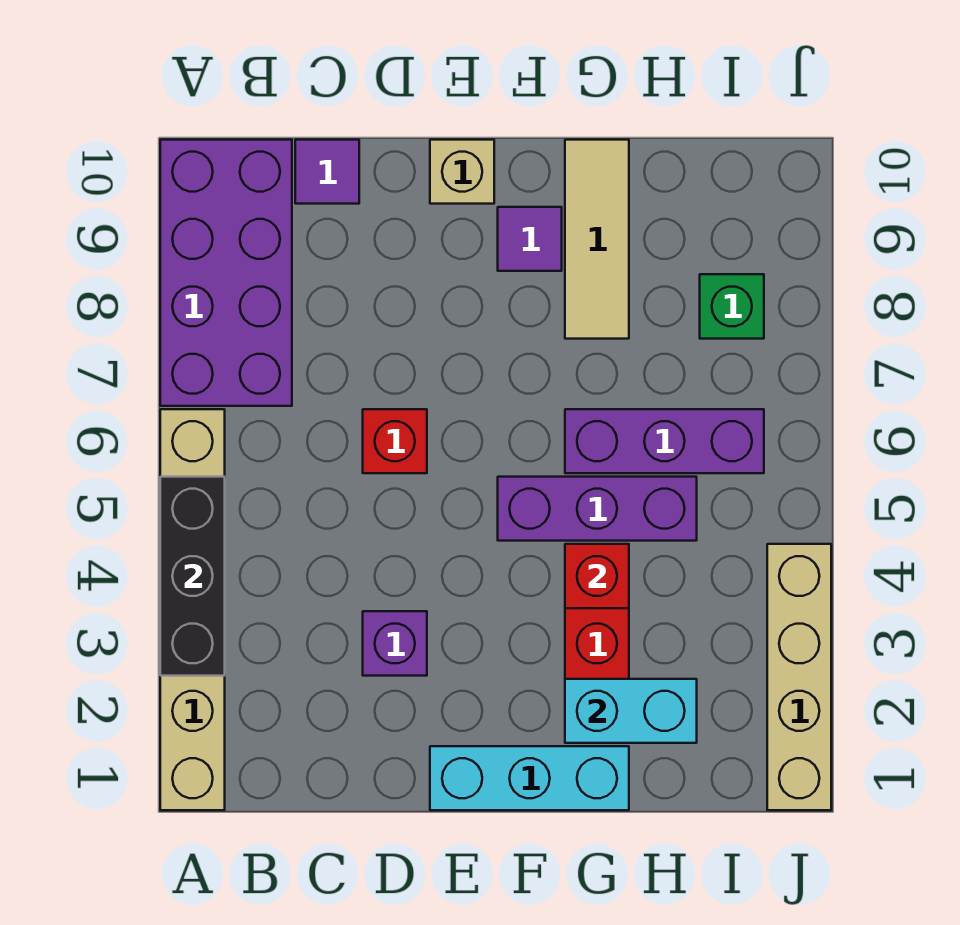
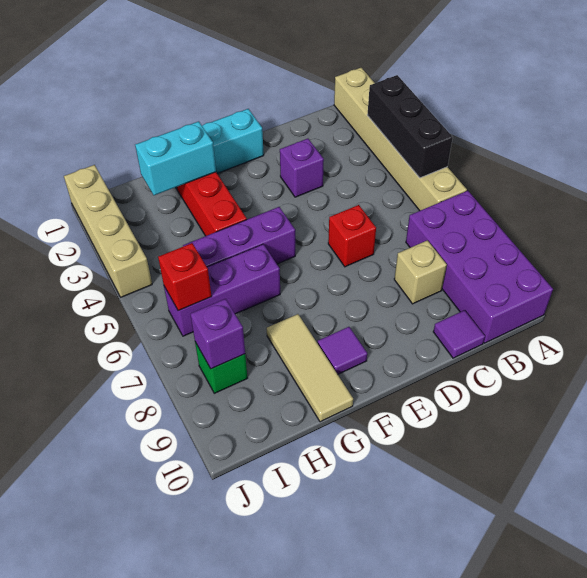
tan brick E10 level 1 -> tan brick C8 level 1
red brick G4 level 2 -> red brick I6 level 2
none -> purple brick I8 level 2

